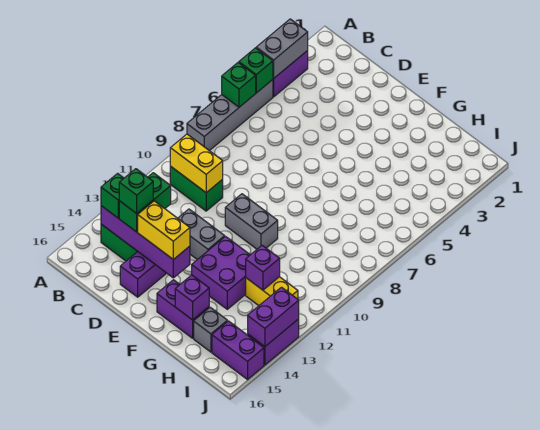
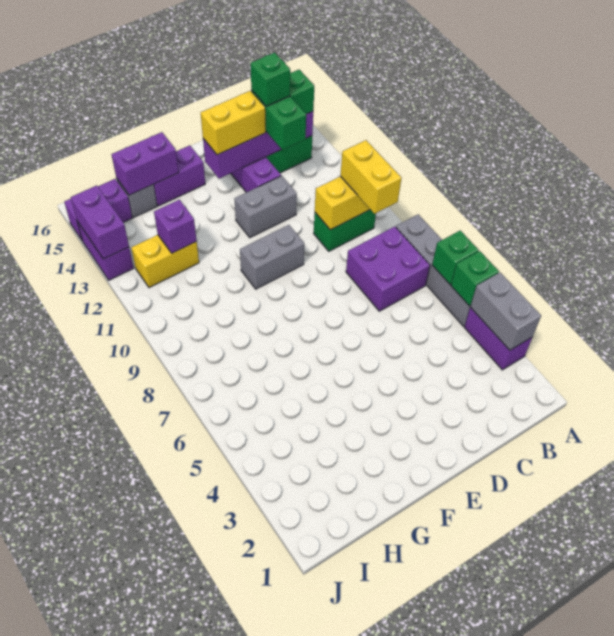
none -> yellow brick B9:B10 level 3
purple brick F12:G13 level 1 -> purple brick B7:C8 level 1
purple brick G15 level 2 -> purple brick G15:H15 level 2

